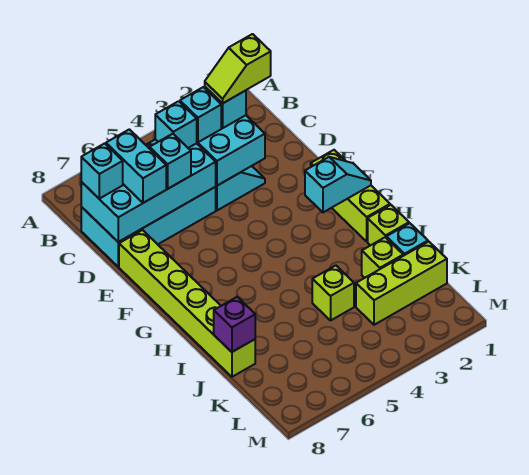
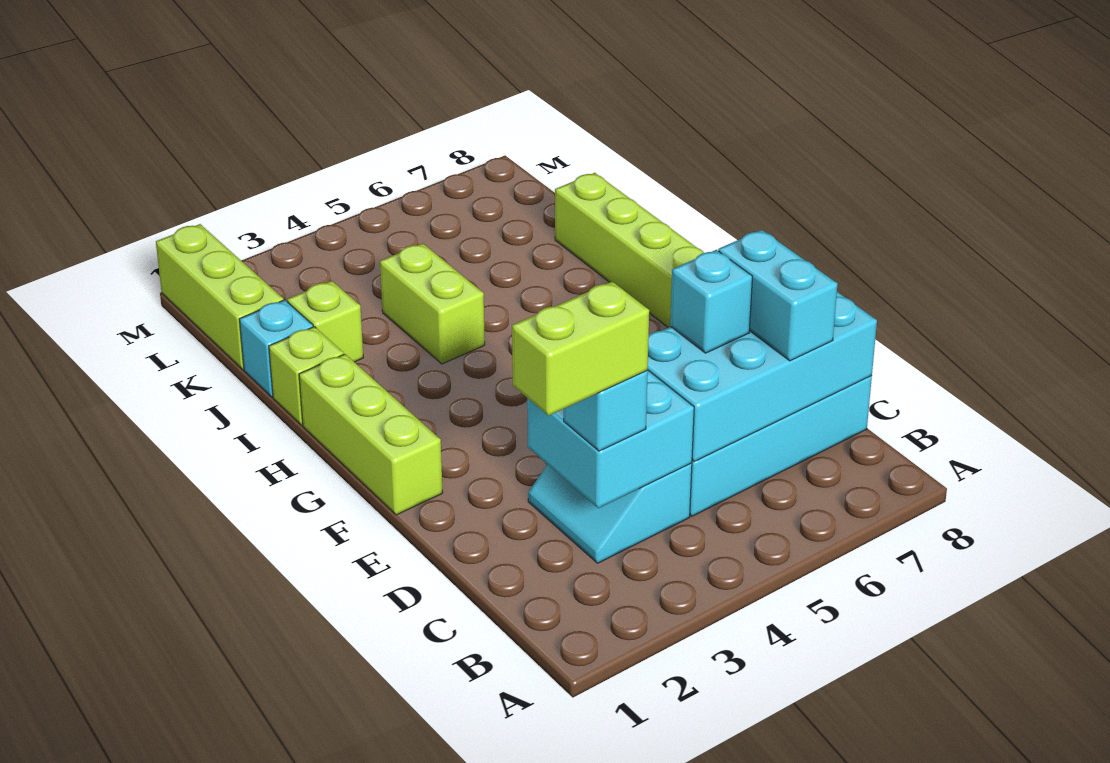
lime slope C2:C3 level 4 top 2 -> lime brick C2:C3 level 4
cyan brick C4 level 3 -> none
cyan brick C5 level 3 -> none
cyan brick C8 level 3 -> none
cyan slope G1:G2 level 2 top 2 -> none
lime brick J4 level 1 -> lime brick I4:J4 level 1
purple brick J8 level 2 -> none
lime brick K1:K3 level 1 -> lime brick K1:M1 level 1

